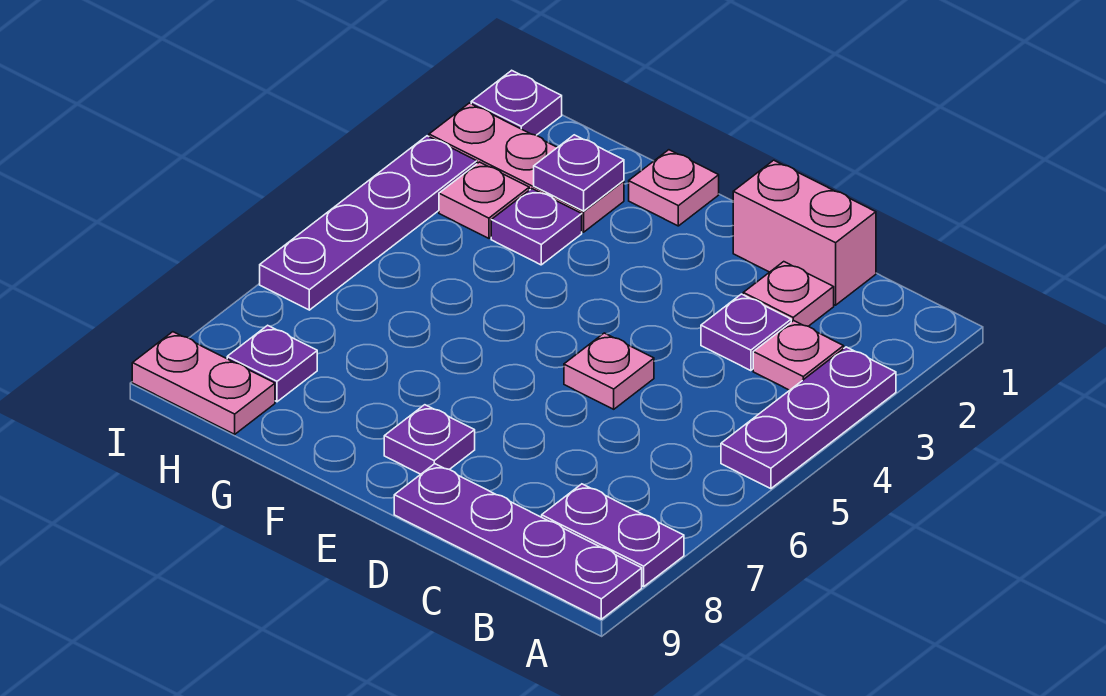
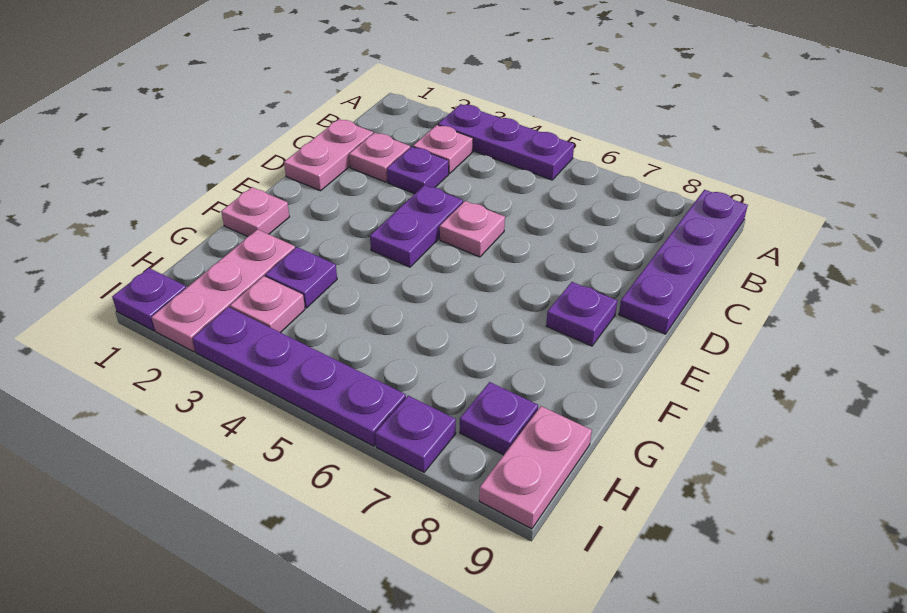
purple plate A8:B8 level 1 -> purple plate D4:E4 level 1
pink brick C1:D1 level 1 -> pink plate C1:D1 level 1
purple plate G2 level 2 -> purple plate I7 level 1

